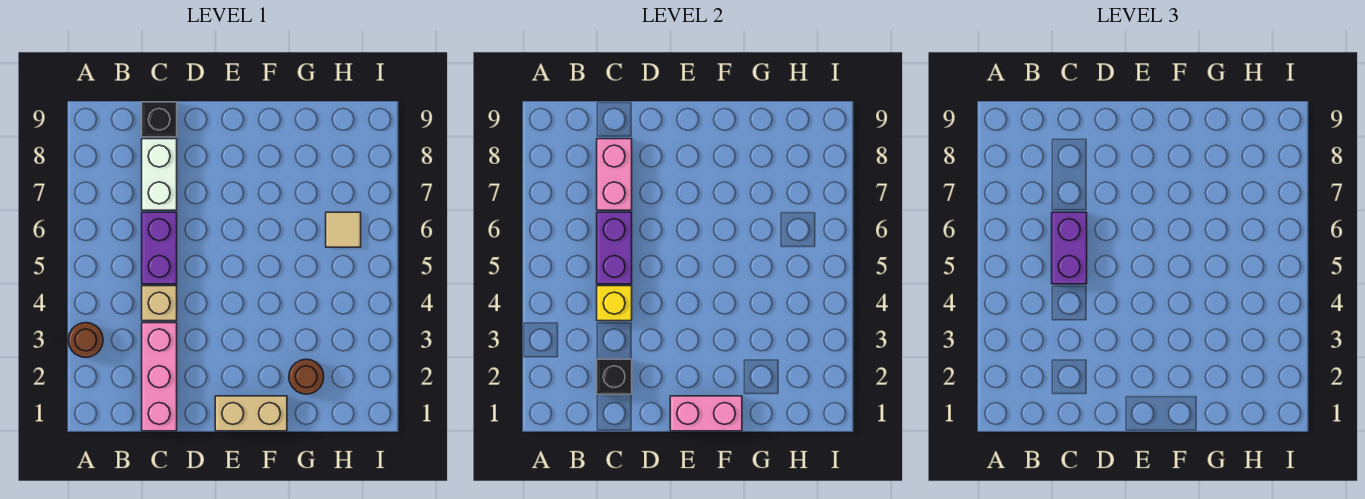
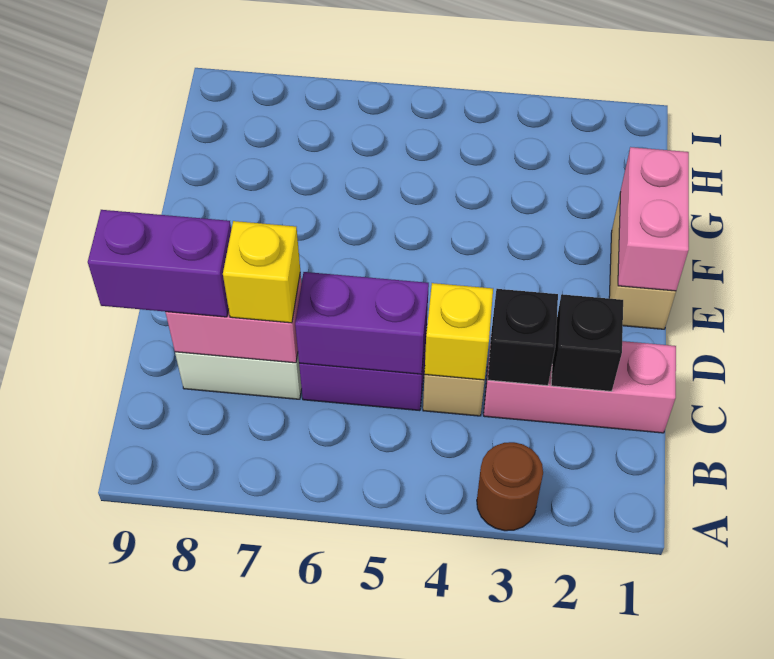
purple brick C5:C6 level 3 -> purple brick C8:C9 level 3
none -> yellow brick C7 level 3
black brick C9 level 1 -> black brick C3 level 2
brown round brick G2 level 1 -> none
tan tile H6 level 1 -> none

